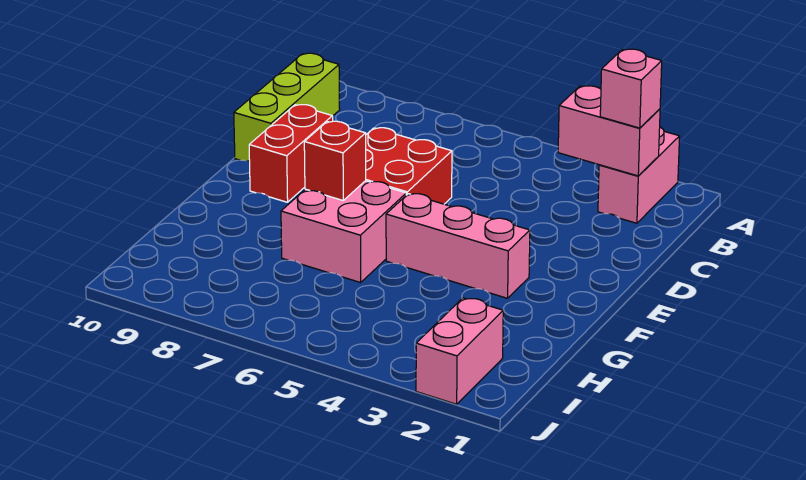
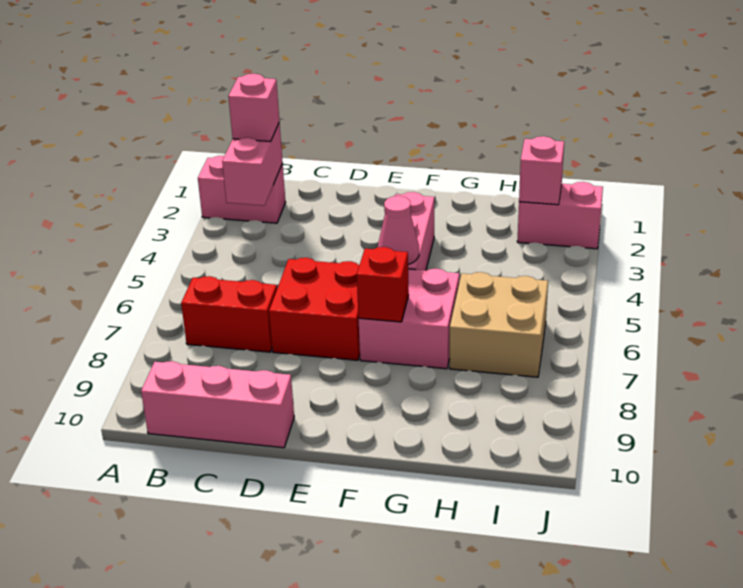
lime brick B10:D10 level 1 -> pink brick B10:D10 level 1
red brick D9:E9 level 1 -> red brick B7:C7 level 1
none -> pink cone F5 level 2
none -> tan brick H6:I7 level 1
none -> pink brick I2 level 2

